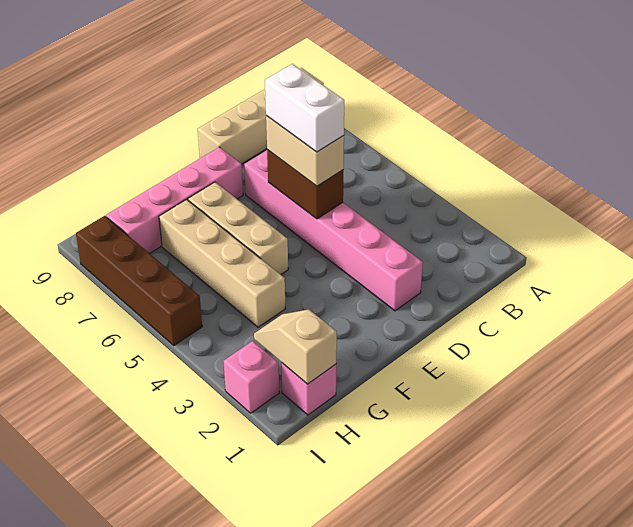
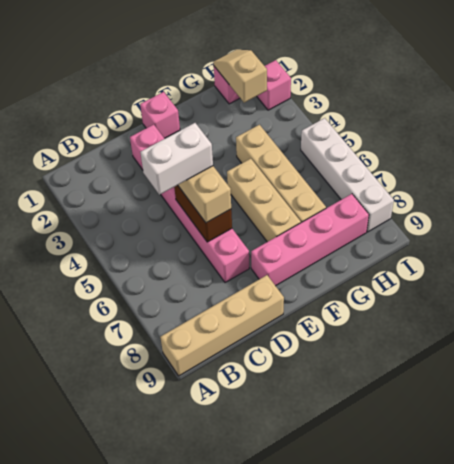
white brick D5:D6 level 4 -> white brick C5:D5 level 4
none -> pink brick E1 level 1
tan slope H1:H2 level 2 top 1 -> tan slope H1:H2 level 2 top 2
brown brick I5:I8 level 1 -> white brick I5:I8 level 1

